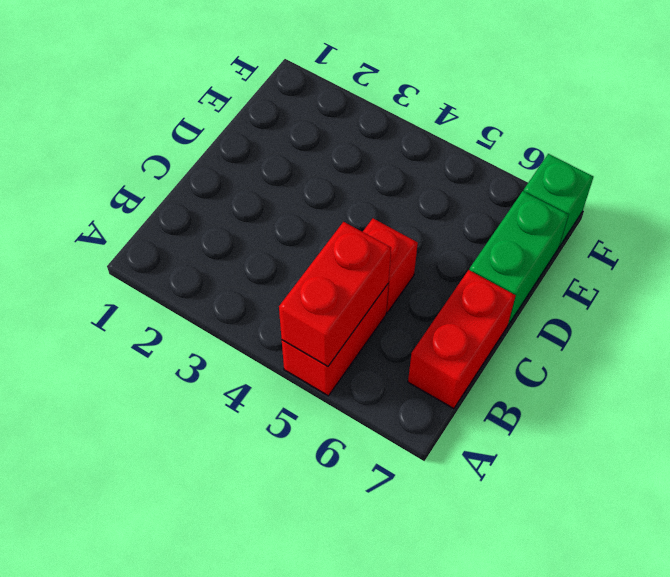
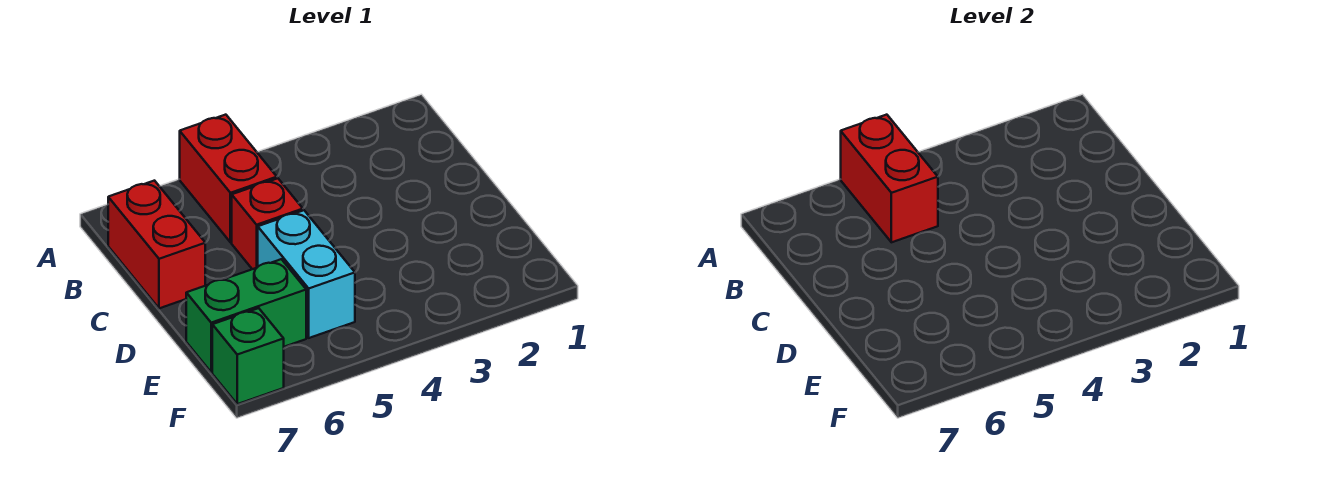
none -> cyan brick D5:E5 level 1
green brick D7:E7 level 1 -> green brick E6:E7 level 1

